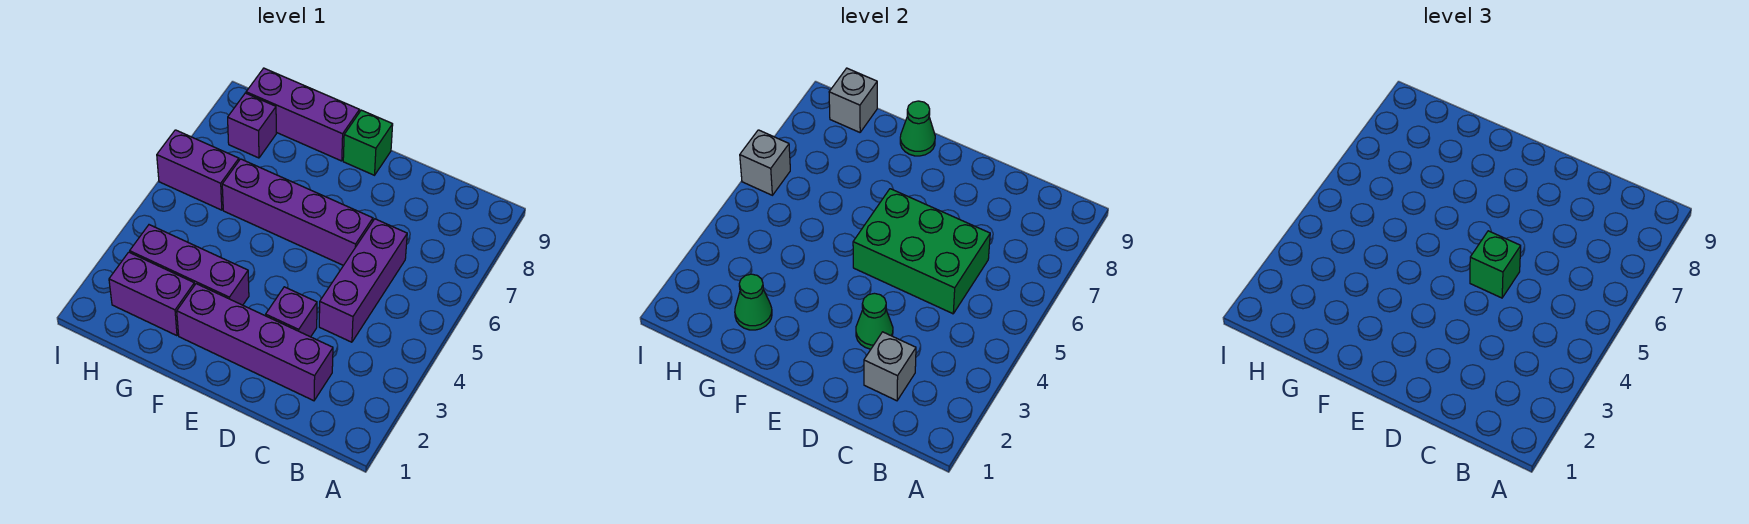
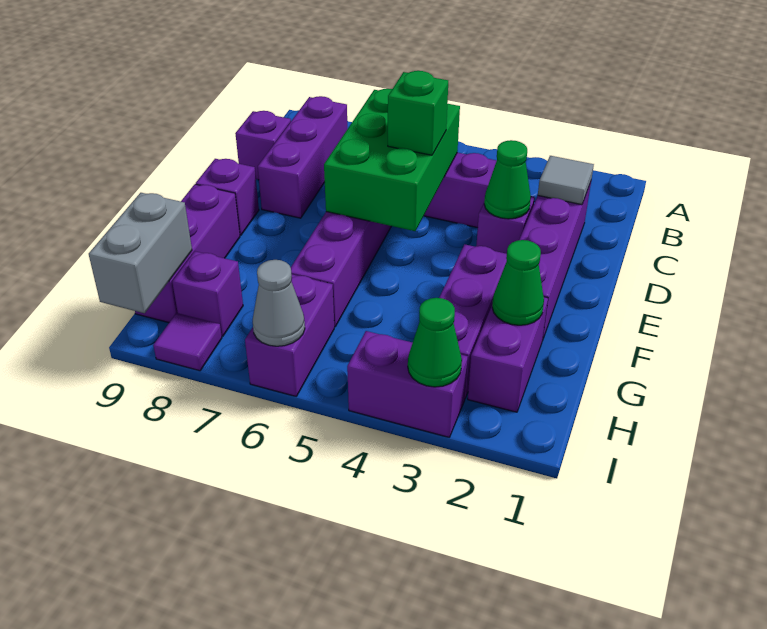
none -> purple brick B8:D8 level 1
grey brick C2 level 2 -> grey tile C2 level 2
none -> purple brick C9 level 1
green brick E9 level 1 -> purple brick E9 level 1
green cone F9 level 2 -> green cone I3 level 2
grey brick H9 level 2 -> grey brick H9:I9 level 2
none -> purple brick I3:I4 level 1
grey brick I6 level 2 -> grey cone I6 level 2
none -> purple tile I8 level 1

